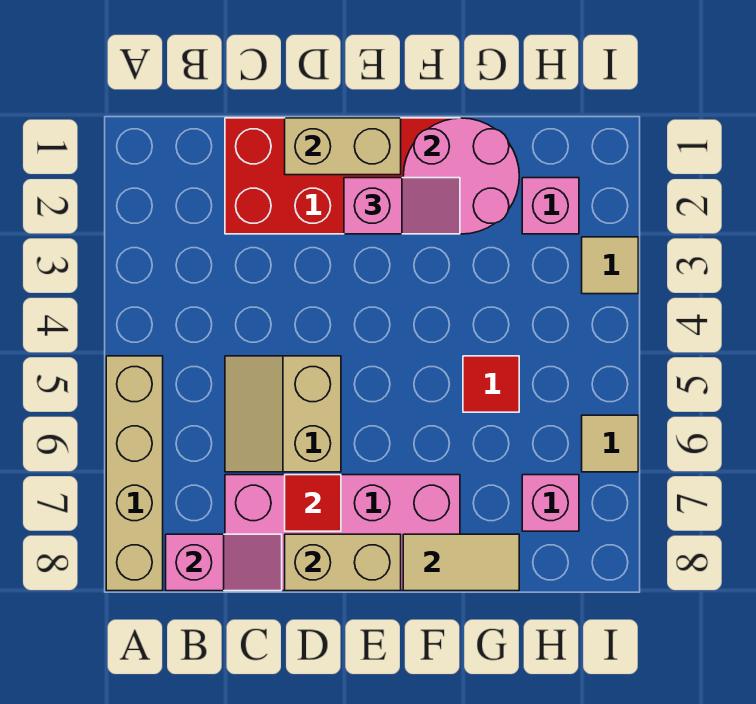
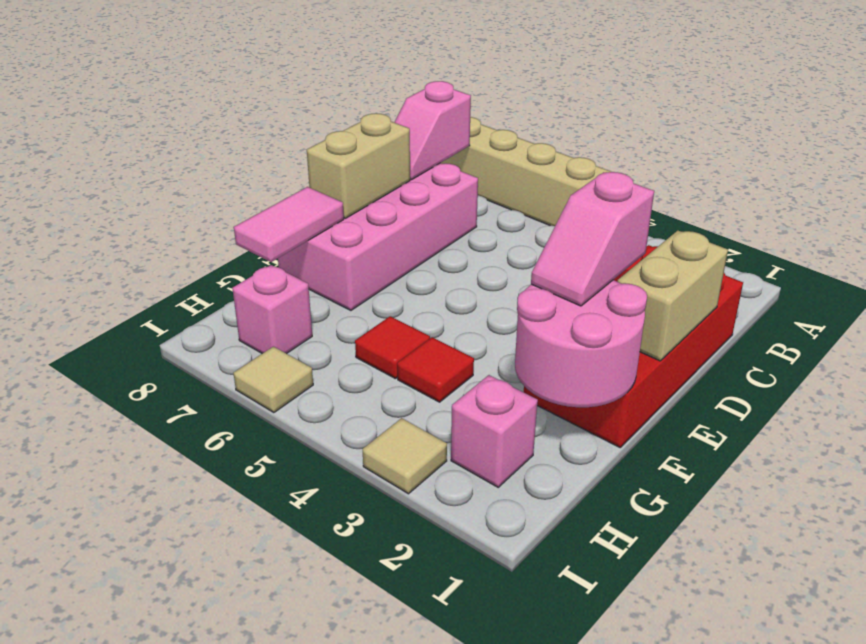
tan slope C5:D6 level 1 top D -> none
red tile D7 level 2 -> red tile G4 level 1
tan tile F8:G8 level 2 -> pink tile F8:G8 level 2

